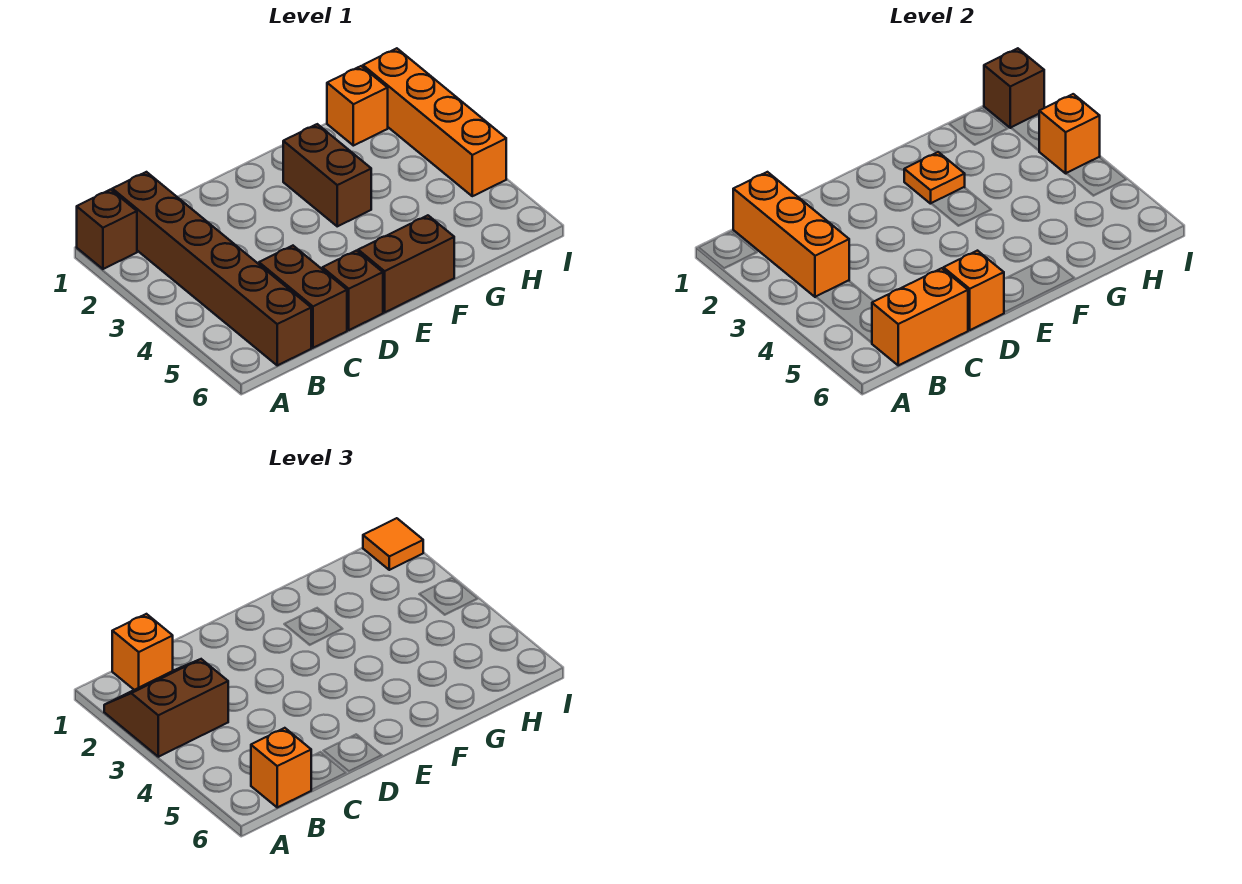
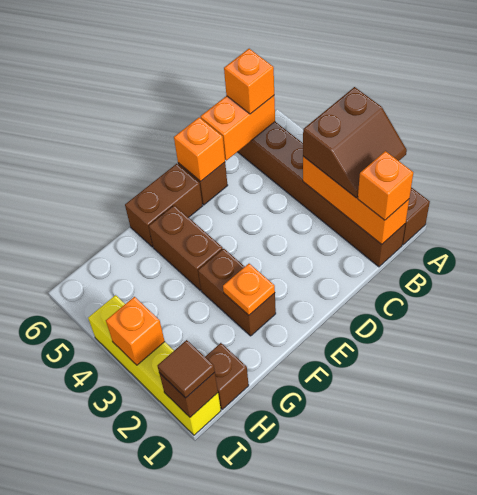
brown brick C5:C6 level 1 -> brown brick F4:F5 level 1
orange brick H1 level 1 -> brown brick H1 level 1
orange brick I1:I4 level 1 -> yellow brick I1:I4 level 1
orange tile I1 level 3 -> brown tile I1 level 3

